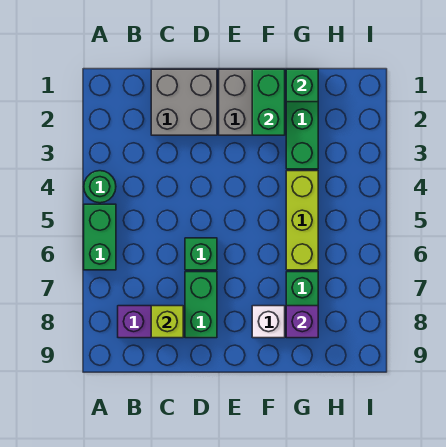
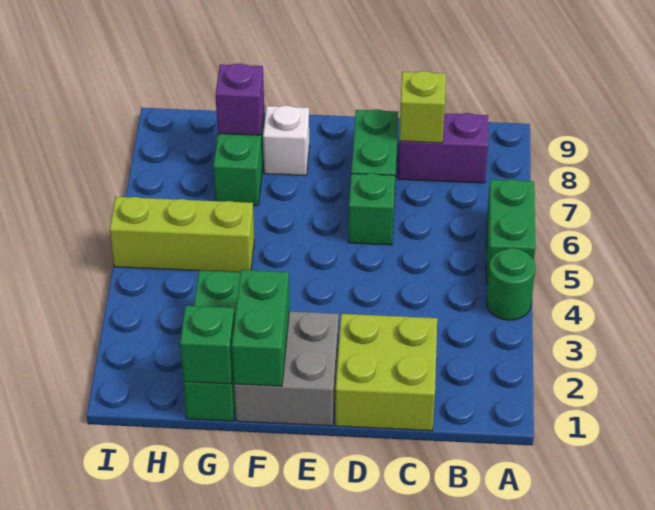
grey brick C1:D2 level 1 -> lime brick C1:D2 level 1
lime brick G4:G6 level 1 -> lime brick G5:I5 level 1

